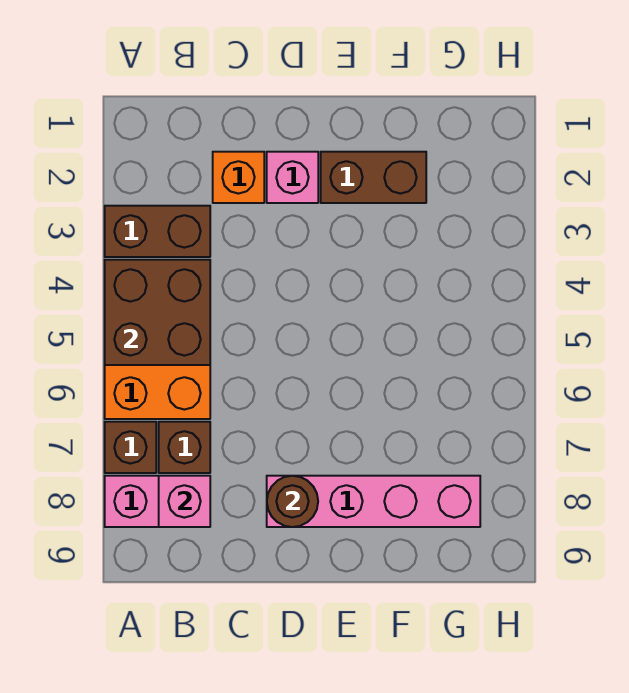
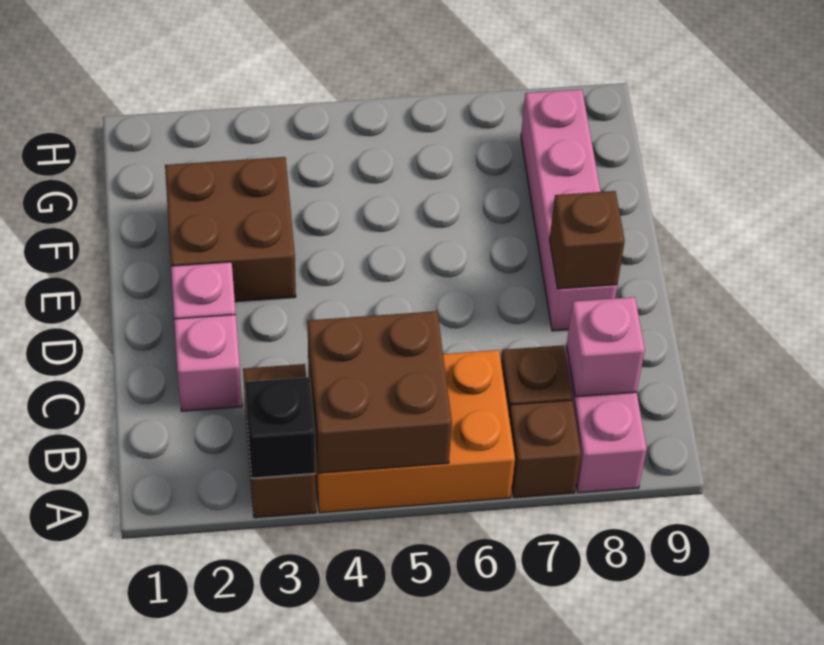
none -> black brick A3 level 2
orange brick C2 level 1 -> pink brick C2 level 1
brown round brick D8 level 2 -> brown brick D8 level 2
brown brick E2:F2 level 1 -> brown brick E2:F3 level 1

